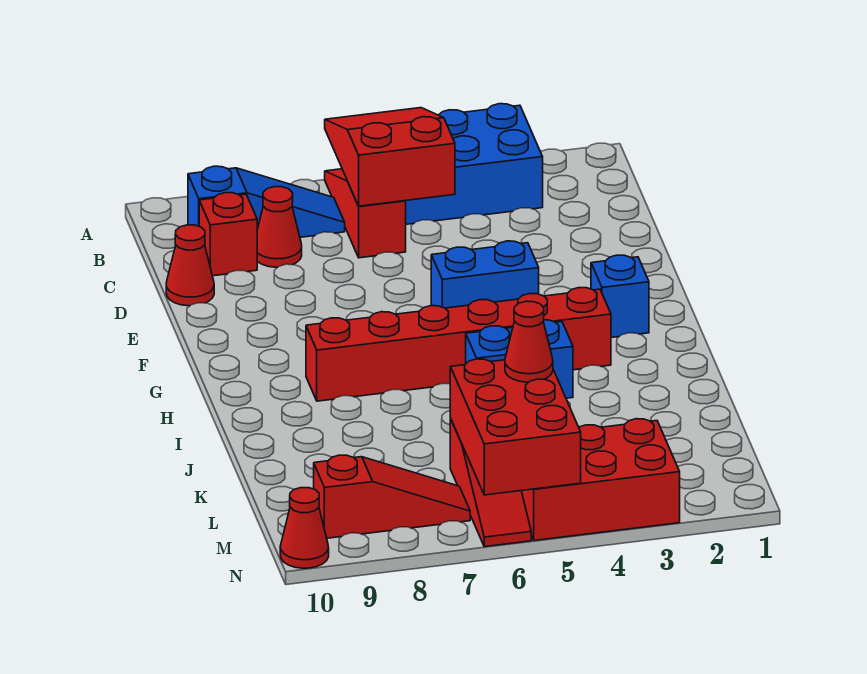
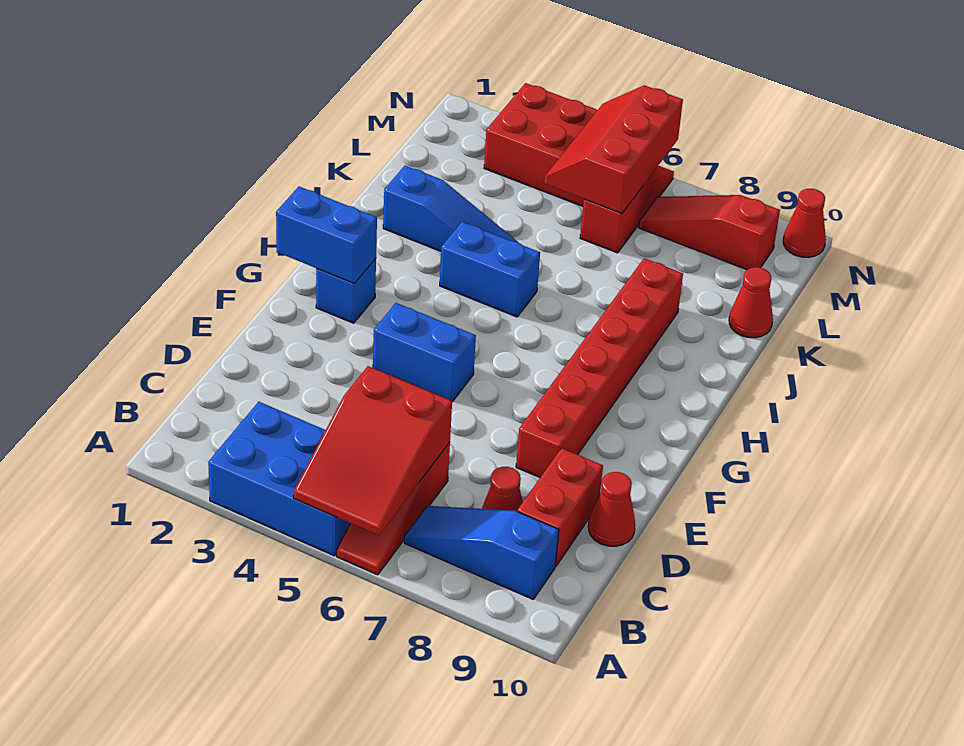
red brick C9 level 1 -> red brick C9:D9 level 1
none -> blue brick G1:G2 level 2
red brick H3:H8 level 1 -> red brick E8:J8 level 1
none -> blue slope J2:J4 level 1 top 2
red brick L5:N6 level 2 -> red slope L5:N6 level 2 top 6
red cone L5 level 3 -> red cone K10 level 1

